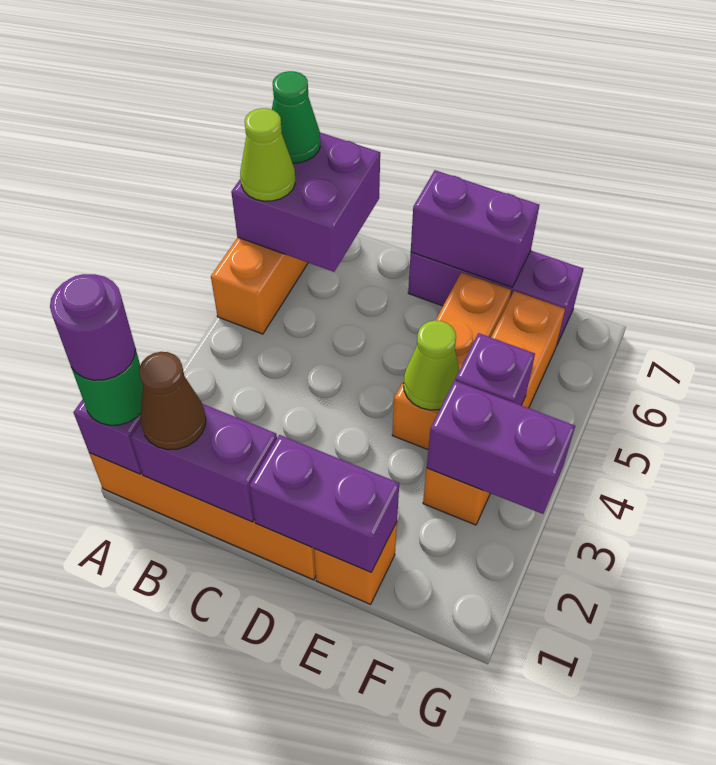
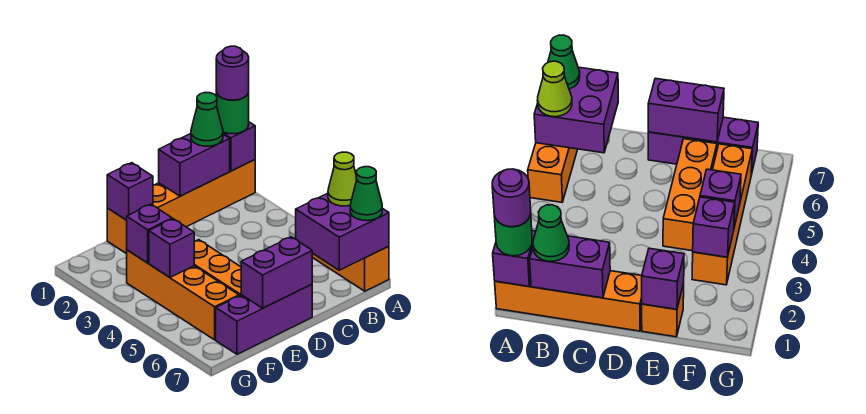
brown cone B1 level 3 -> green cone B1 level 3
purple brick D1:E1 level 2 -> purple brick E1 level 2
lime cone E4 level 2 -> none
purple brick F3:G3 level 2 -> purple brick F3 level 2

